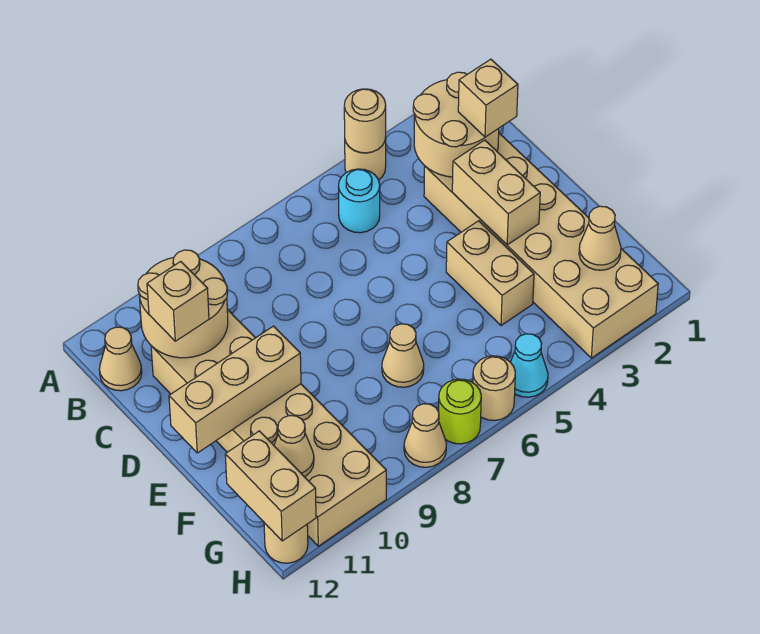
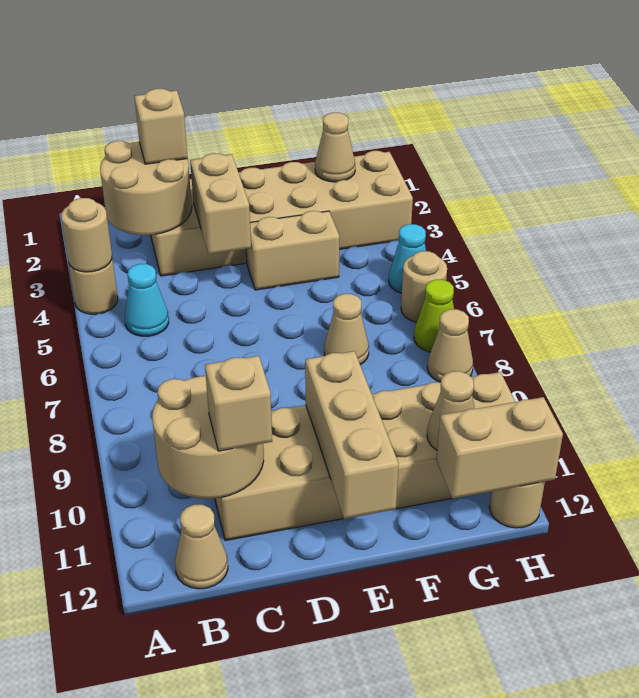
cyan round brick B5 level 1 -> cyan cone B5 level 1
tan brick D3:E3 level 2 -> tan brick D3:D4 level 2
lime round brick H7 level 1 -> lime cone H7 level 1

